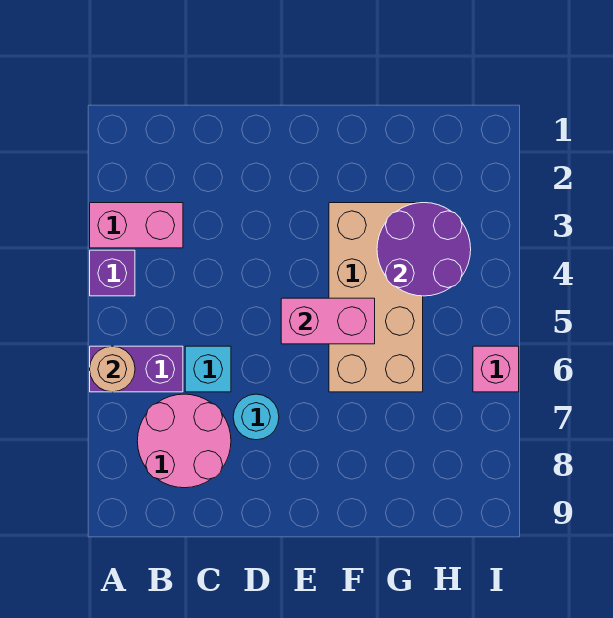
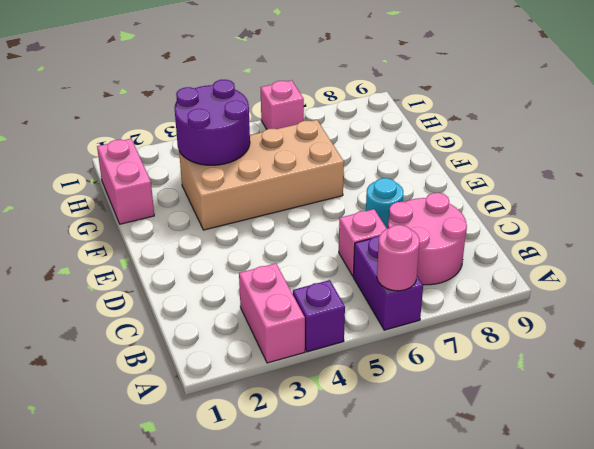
tan round brick A6 level 2 -> pink round brick A6 level 2
cyan brick C6 level 1 -> pink brick C6 level 1
pink brick E5:F5 level 2 -> pink brick G1:H1 level 1

